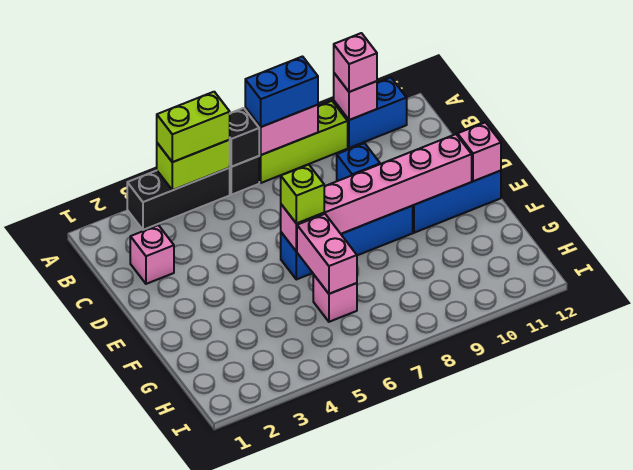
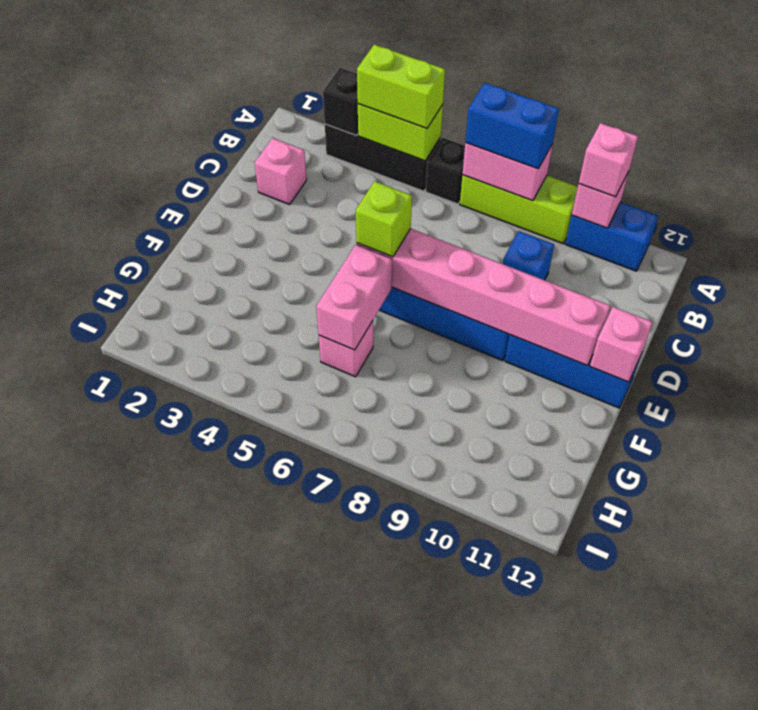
black brick A6 level 2 -> black brick A3 level 2

